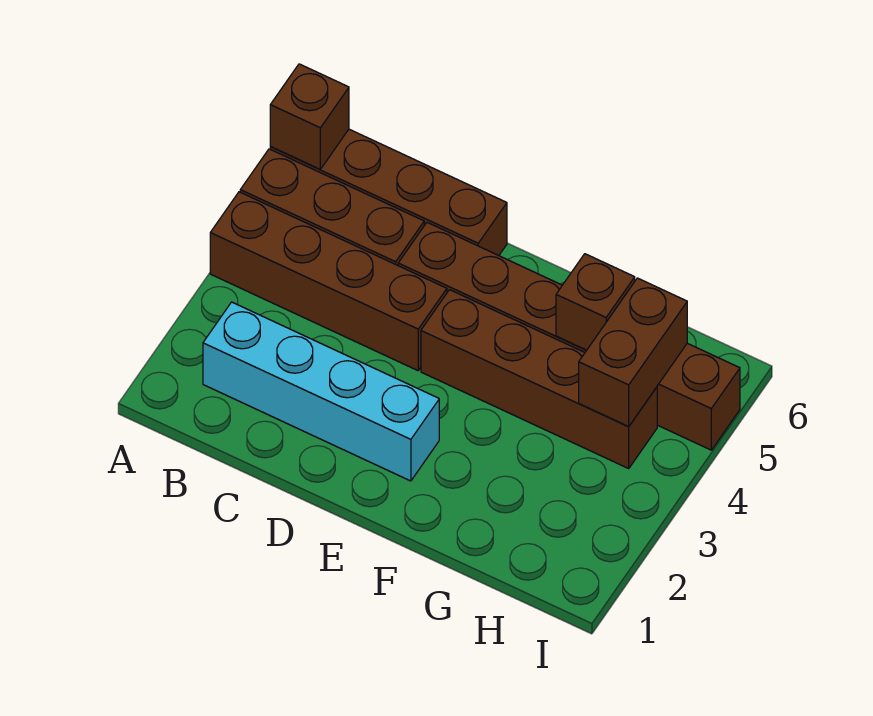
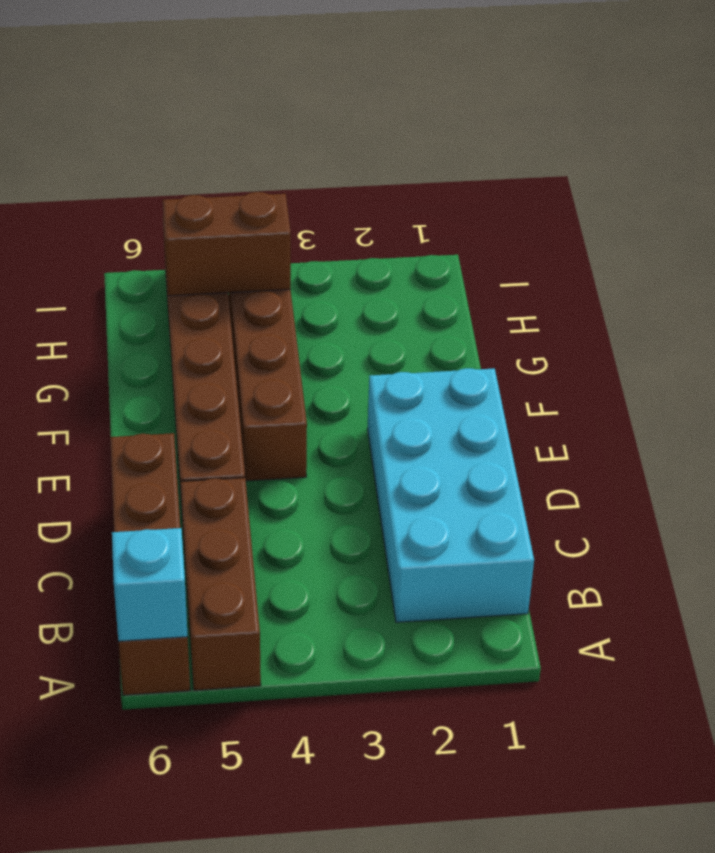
brown brick A4:D4 level 1 -> none
brown brick A6 level 2 -> cyan brick A6 level 2
cyan brick B2:E2 level 1 -> cyan brick B1:E2 level 1
brown brick G5 level 2 -> none

